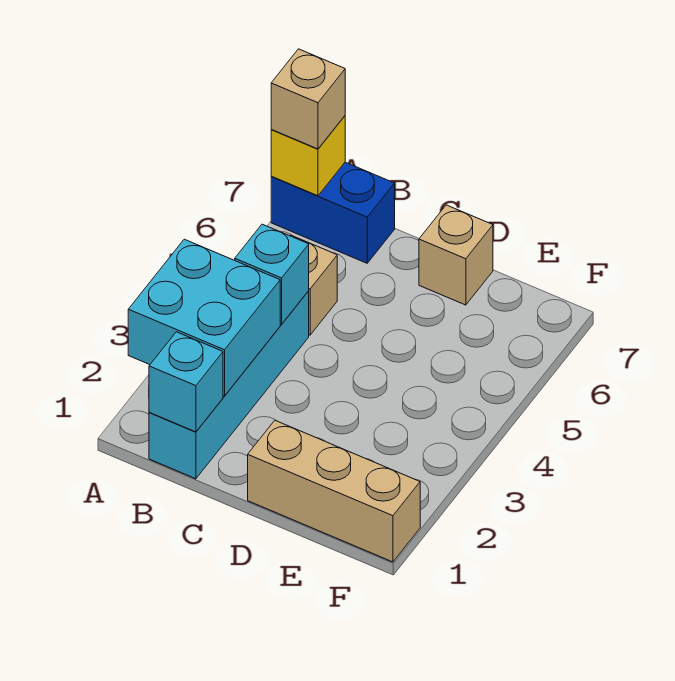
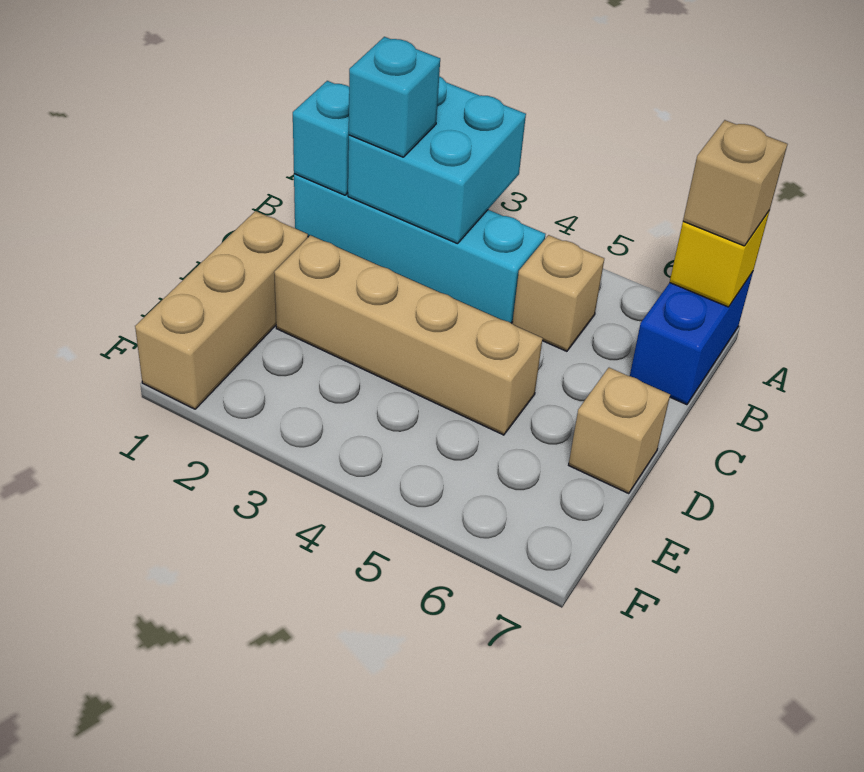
cyan brick B4 level 2 -> cyan brick B2 level 3
none -> tan brick D2:D5 level 1

